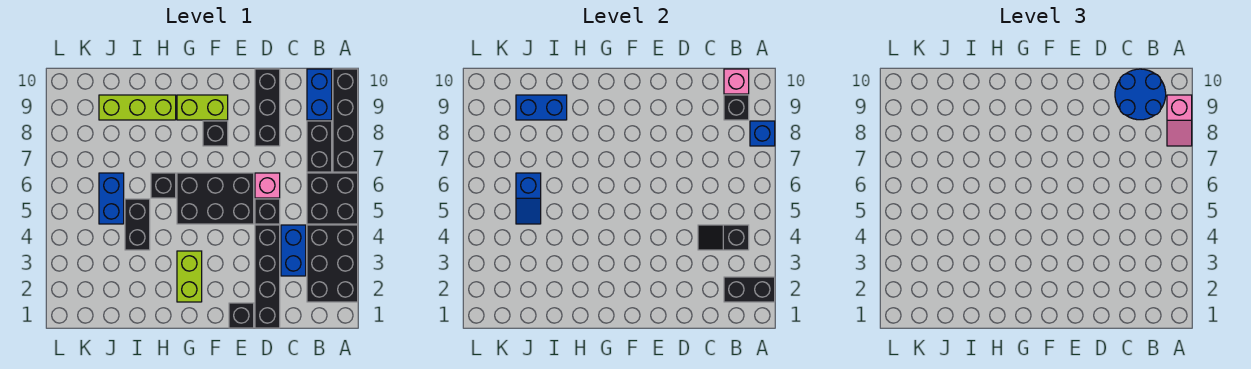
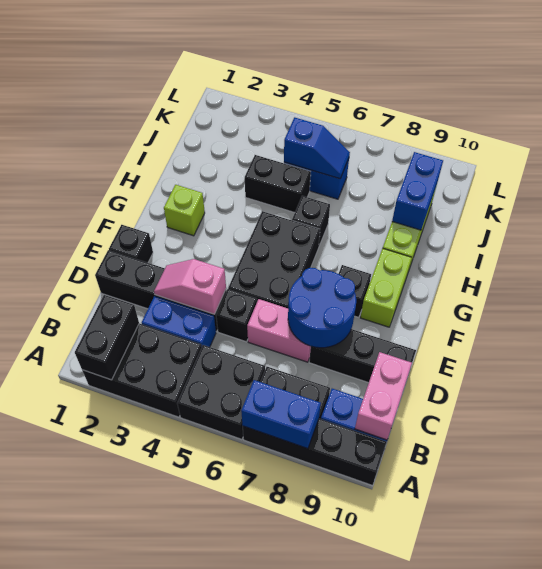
blue brick A8 level 2 -> blue brick A7:A8 level 2
pink slope A8:A9 level 3 top 9 -> pink slope D3:D4 level 2 top 4
black slope B4:C4 level 2 top B -> none
black brick B9 level 2 -> none
blue round brick B9:C10 level 3 -> blue round brick D7:E8 level 2
pink brick B10 level 2 -> pink brick B10:C10 level 2
pink brick D6 level 1 -> pink brick D6:D7 level 1
lime brick G2:G3 level 1 -> lime brick G2 level 1
blue slope J5:J6 level 2 top 6 -> blue slope J5:J6 level 2 top 5

